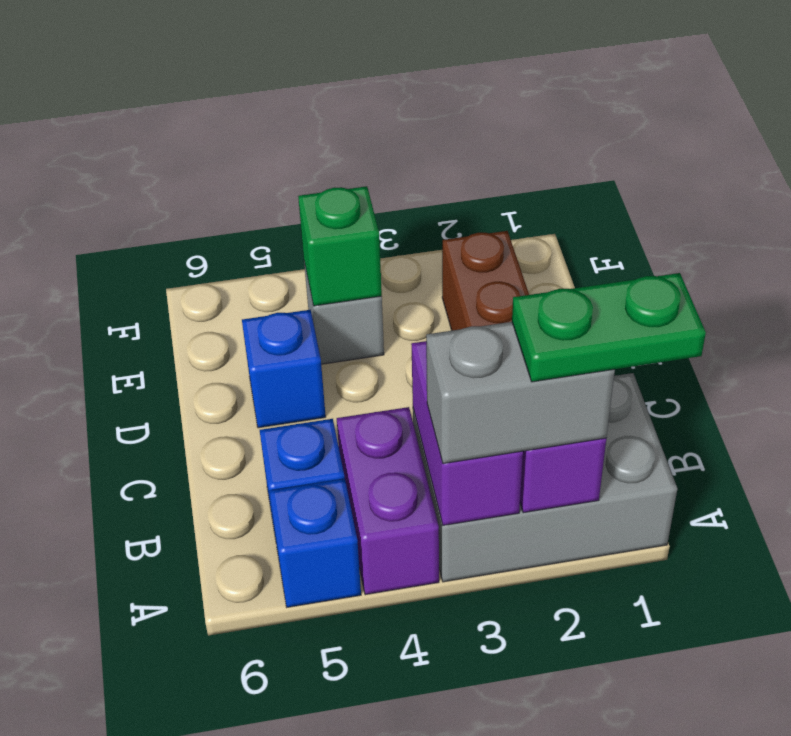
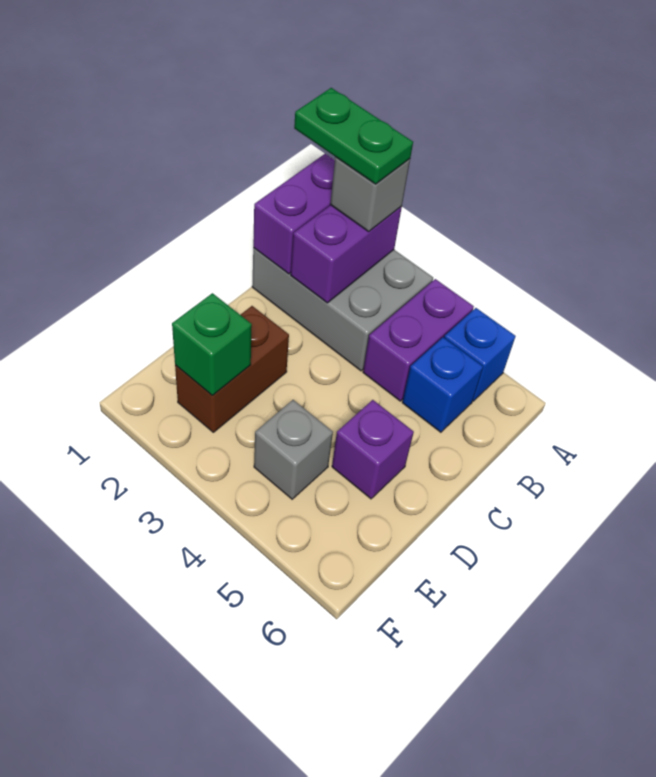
grey brick A2:A3 level 3 -> grey brick A2 level 3
purple brick A3:B3 level 2 -> purple brick A1:B1 level 2
blue brick D5 level 1 -> purple brick D5 level 1
green brick E4 level 2 -> green brick E2 level 2

